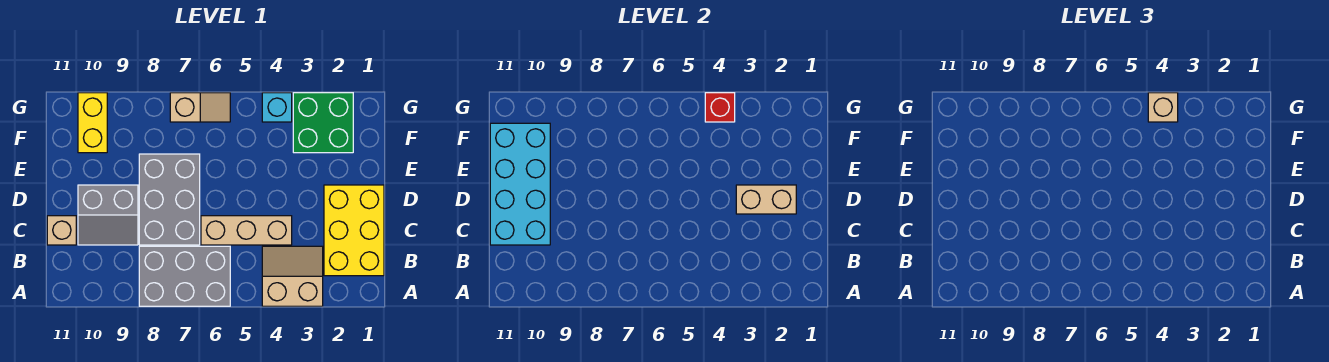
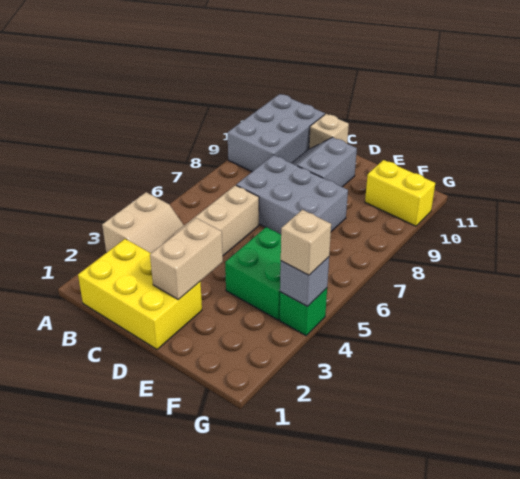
grey brick A6:B8 level 1 -> grey brick A9:B11 level 1
cyan brick C10:F11 level 2 -> none
green brick F2:G3 level 1 -> green brick E4:F5 level 1
cyan brick G4 level 1 -> green brick G4 level 1
red brick G4 level 2 -> grey brick G4 level 2
tan slope G6:G7 level 1 top 7 -> none

